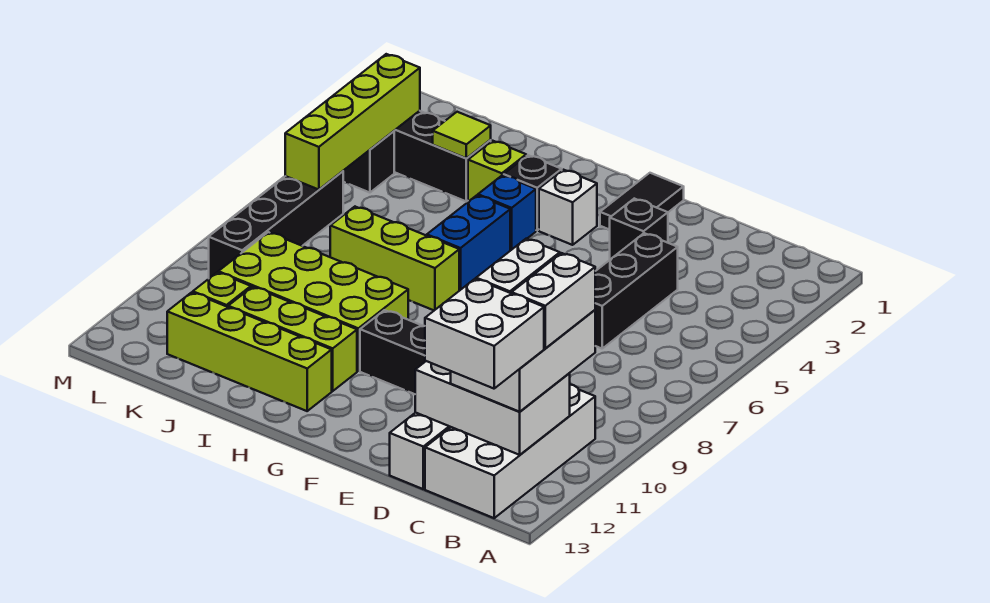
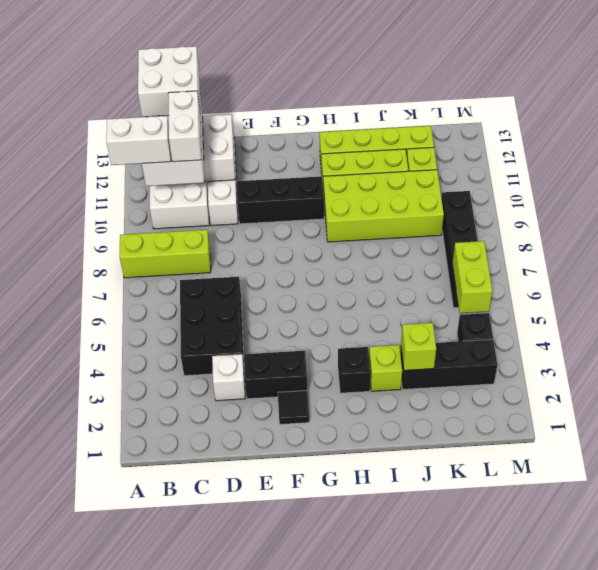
white brick B10:B11 level 4 -> white brick A10:B10 level 4
black brick D4:D6 level 1 -> black brick C4:D6 level 1
black brick E3 level 1 -> black brick E3:F3 level 1
black tile F1:F2 level 1 -> black tile F2 level 1
white brick G3 level 1 -> white brick D3 level 1
blue brick H4 level 1 -> none
blue brick H5:H6 level 1 -> none
lime brick H7:J7 level 1 -> lime brick A8:C8 level 1
lime tile J3 level 2 -> lime brick J3 level 2
lime brick L3:L6 level 2 -> lime brick L5:L6 level 2

